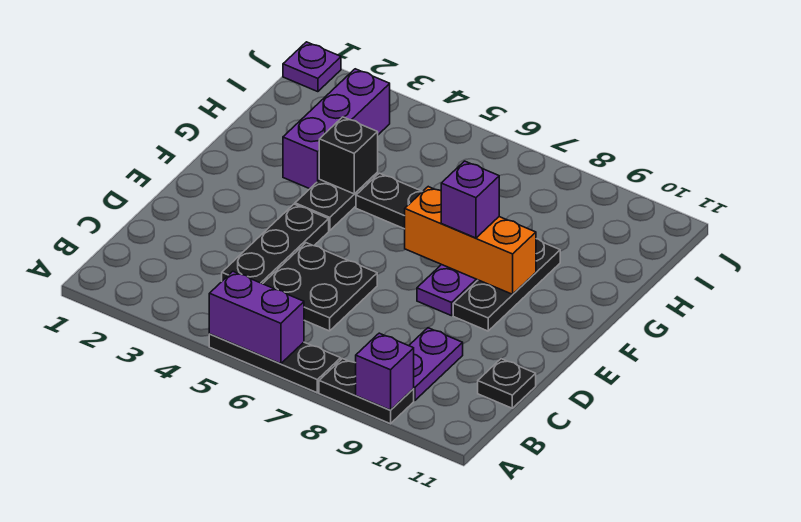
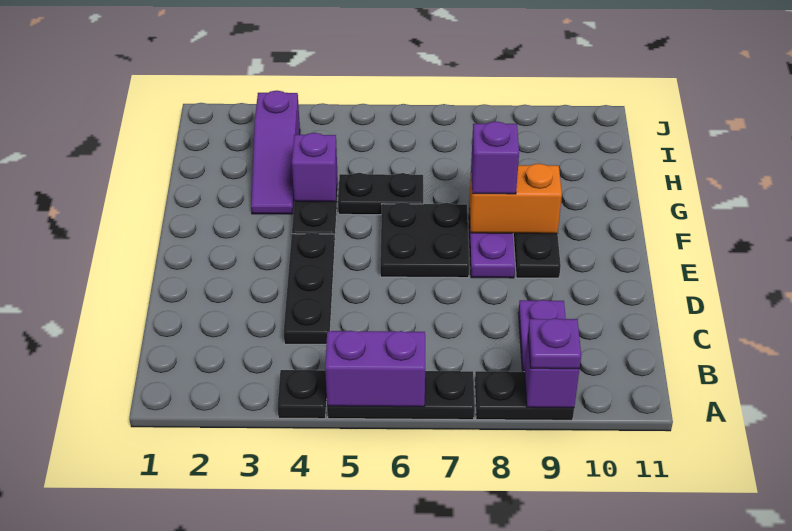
black plate C5:D6 level 1 -> black plate E6:F7 level 1
black plate C11 level 1 -> black plate A4 level 1
orange brick F7:F9 level 2 -> orange brick F8:F9 level 2
purple brick G3:I3 level 1 -> purple slope G3:I3 level 1 top I
black brick G4 level 2 -> purple brick G4 level 2
purple plate J1 level 1 -> purple plate A9 level 3

